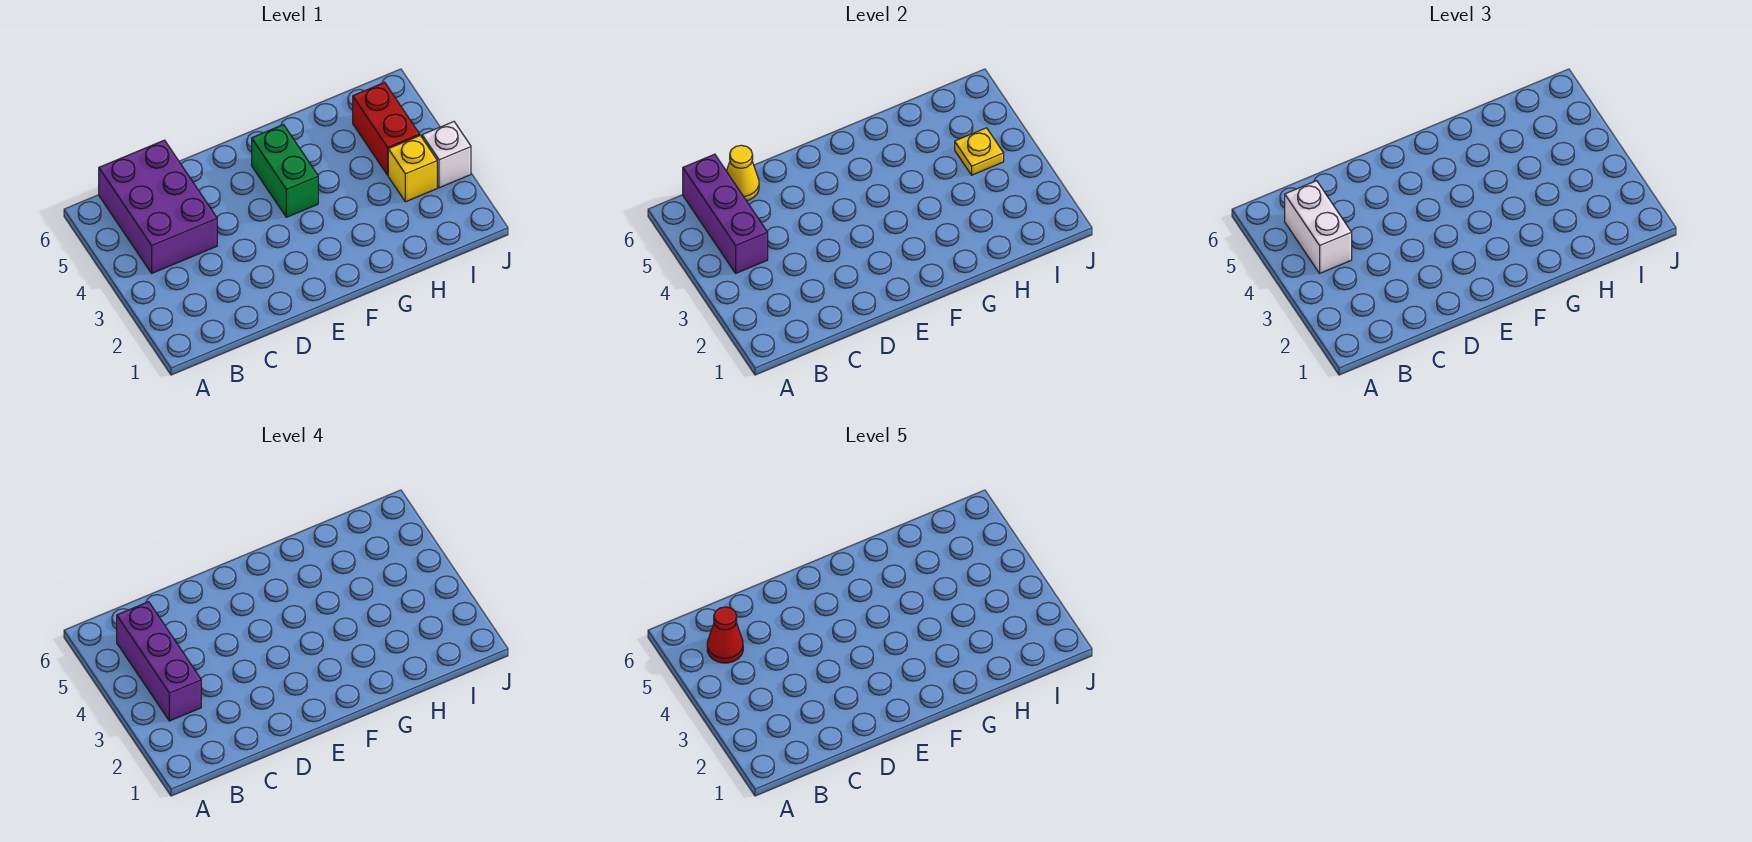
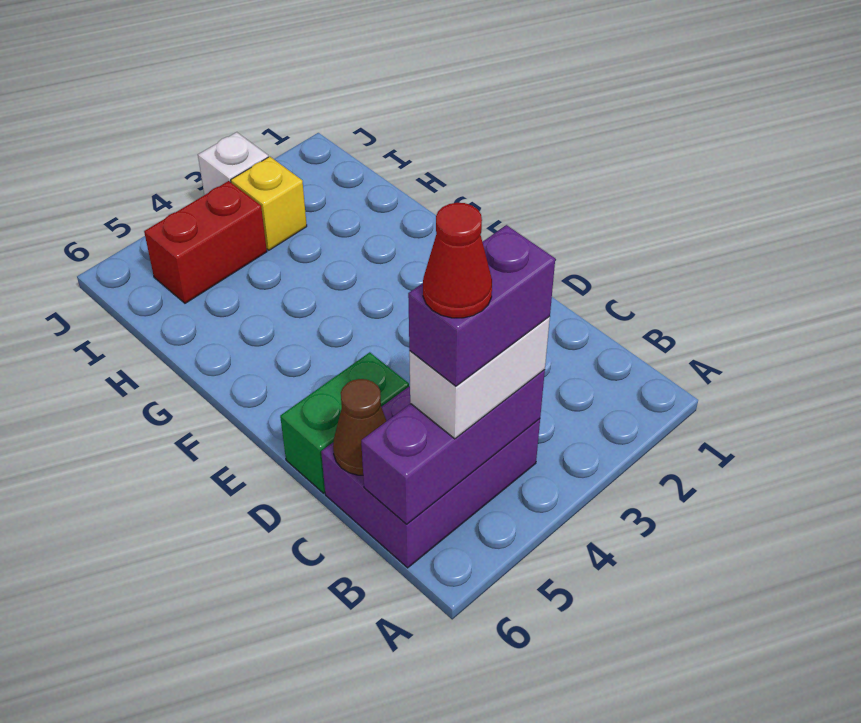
purple brick B3:B5 level 4 -> purple brick B4:B5 level 4
yellow cone C6 level 2 -> brown cone C6 level 2
green brick F4:F5 level 1 -> green brick D5:D6 level 1
yellow plate I4 level 2 -> none

